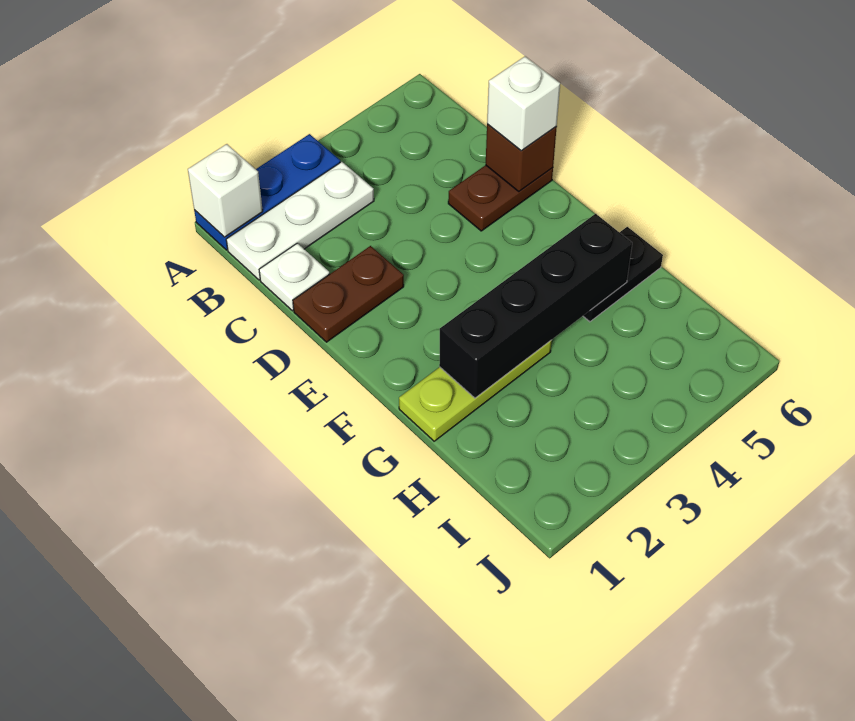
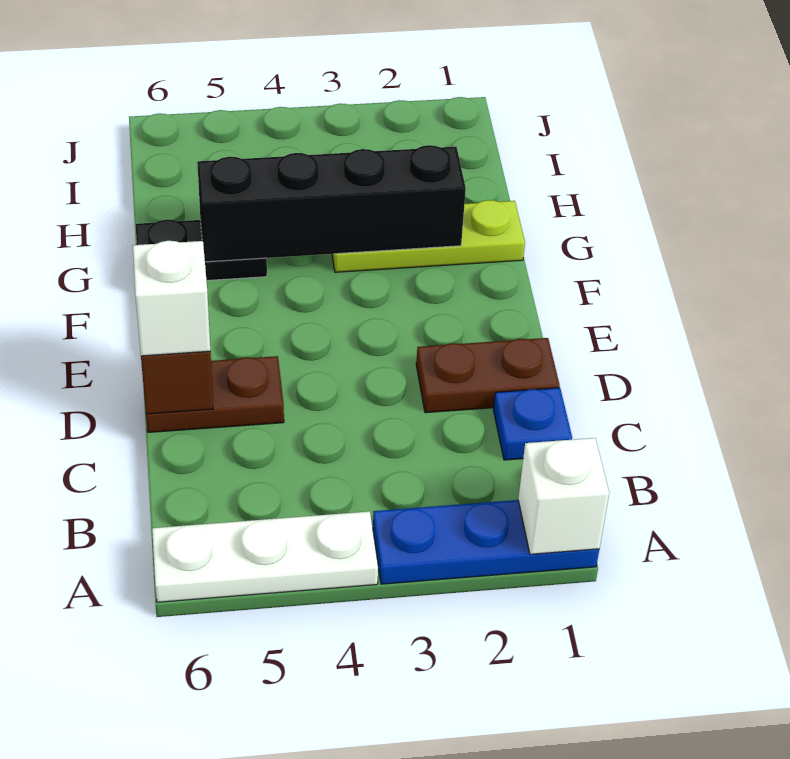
white plate B1:B3 level 1 -> white plate A4:A6 level 1
white plate C1 level 1 -> blue plate C1 level 1

